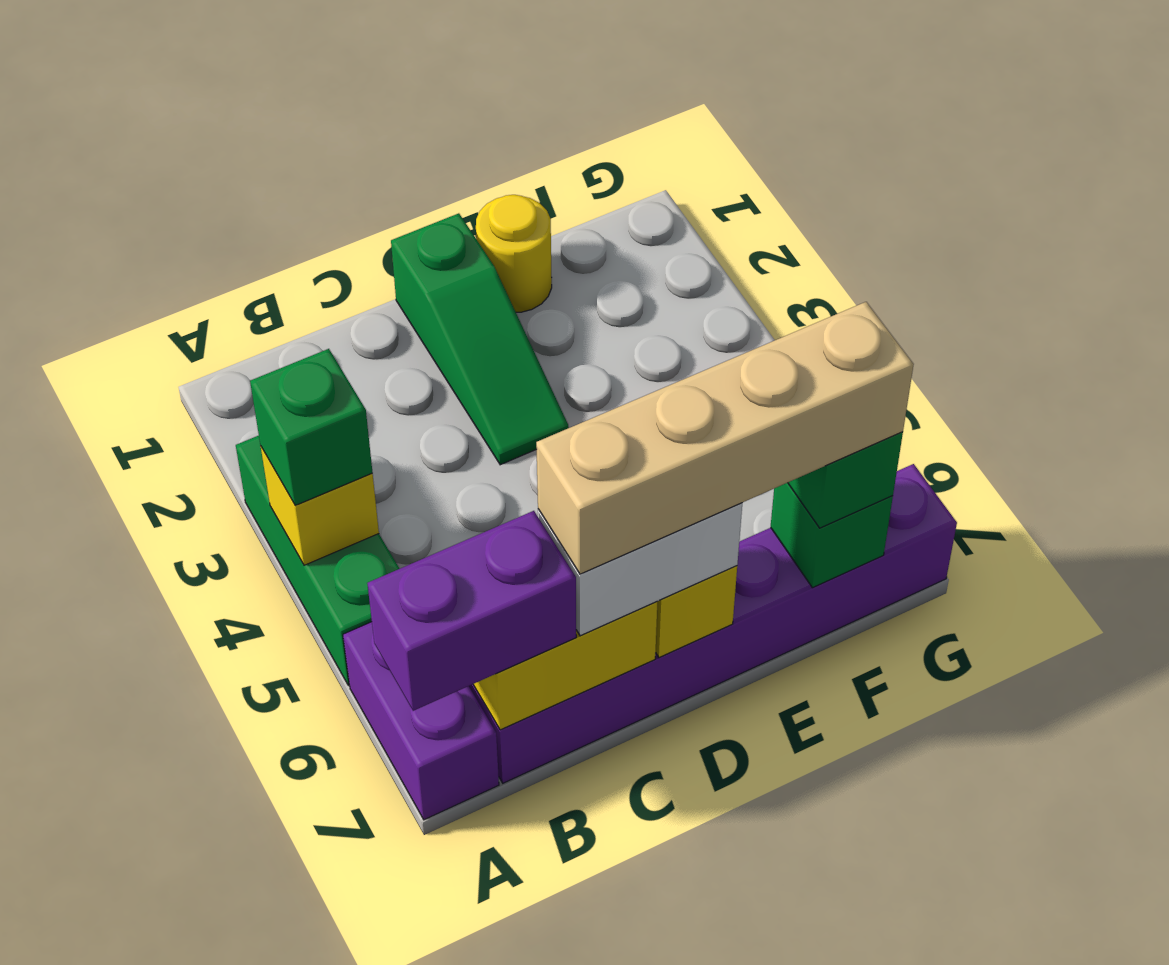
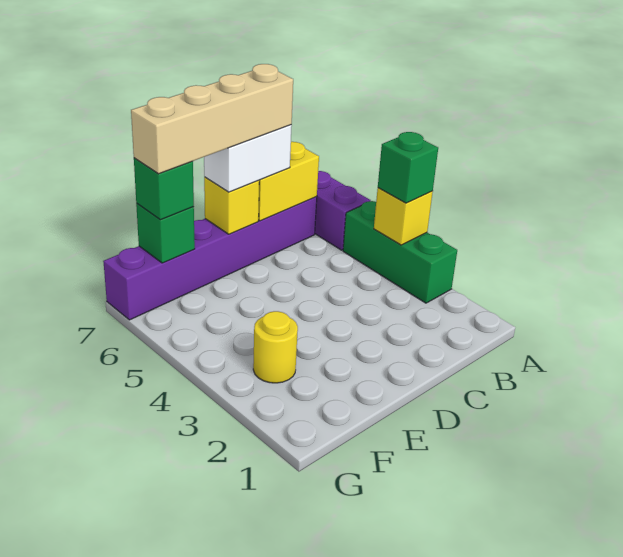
purple brick A7:B7 level 3 -> none
green slope D1:D3 level 1 top 1 -> none
yellow round brick E1 level 1 -> yellow round brick F3 level 1

